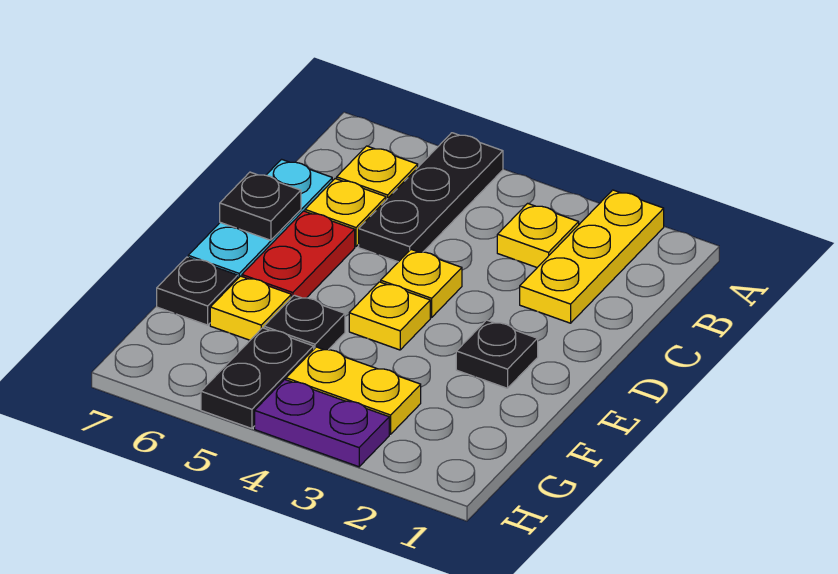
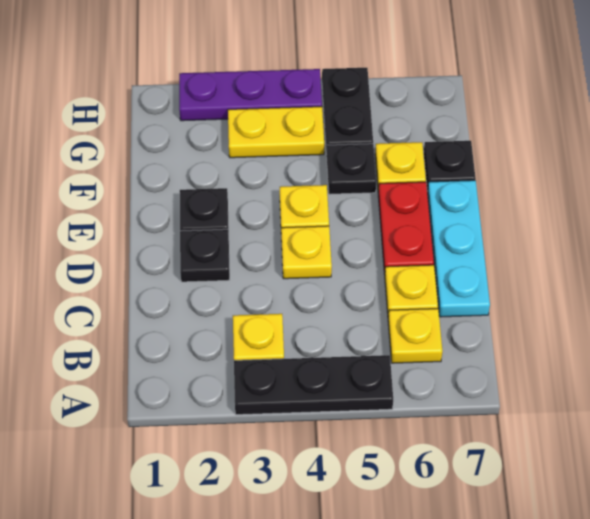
yellow plate A2:C2 level 1 -> none
black plate A5:C5 level 1 -> black plate A3:A5 level 1
black plate D7 level 2 -> black plate D2 level 1
purple plate H3:H4 level 1 -> purple plate H2:H4 level 1

